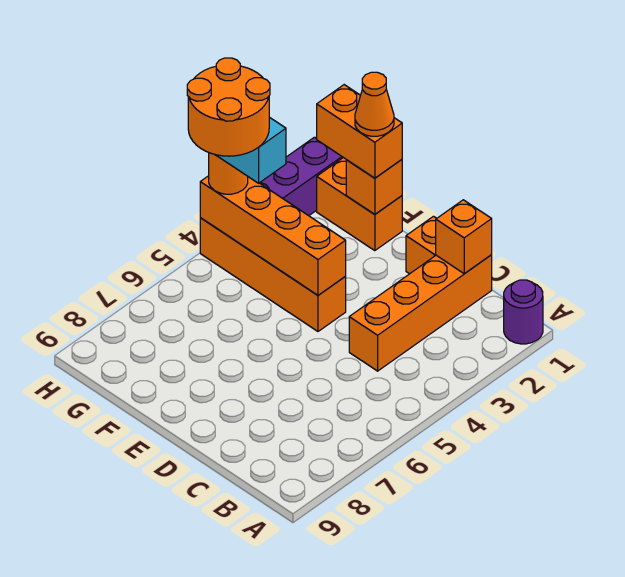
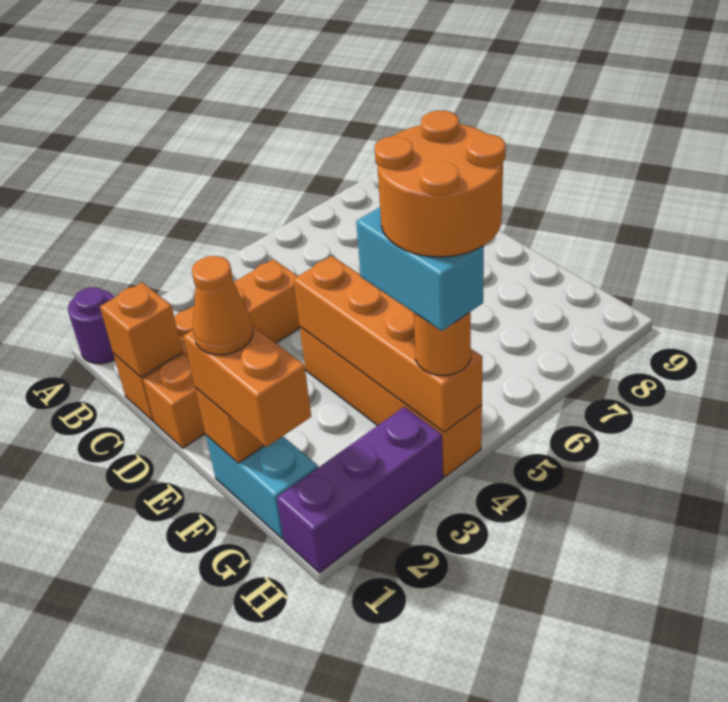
orange brick F1:G1 level 1 -> cyan brick F1:G1 level 1

